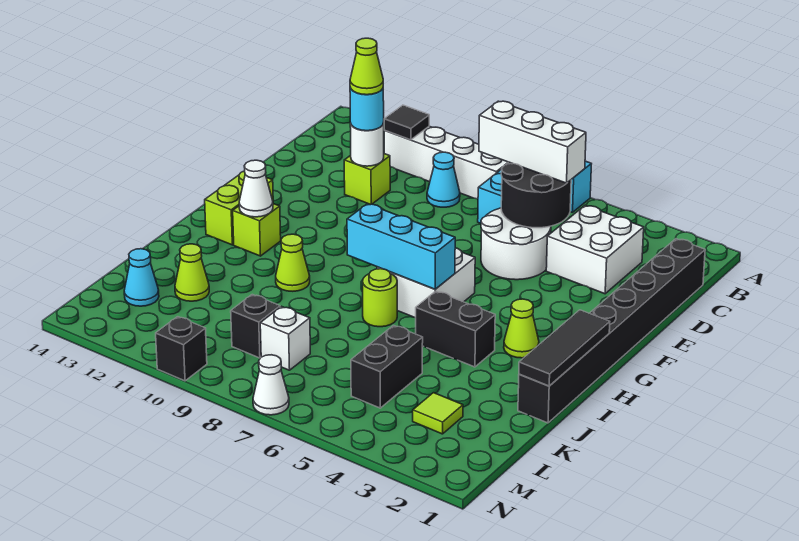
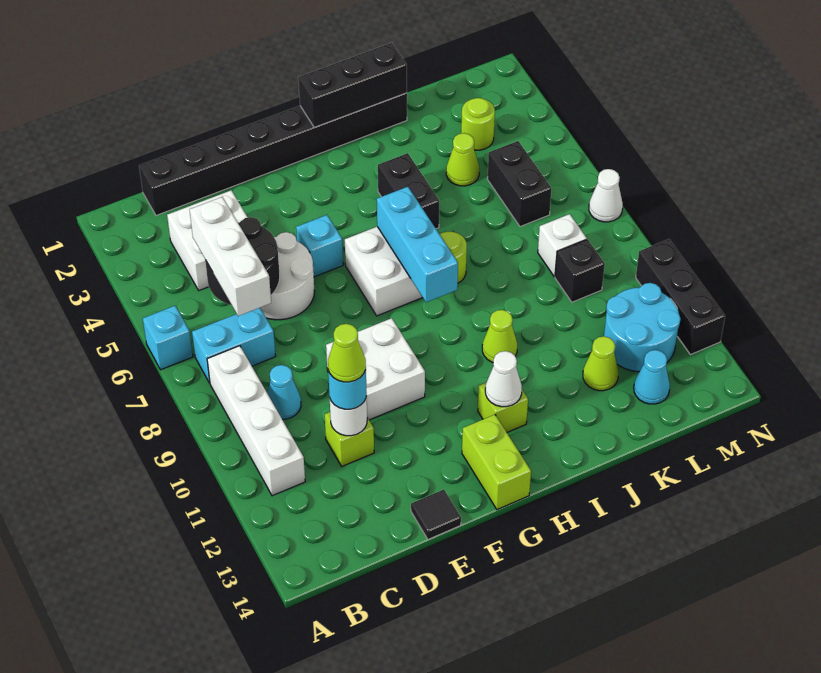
black tile B11 level 2 -> black tile E14 level 1
none -> white brick E9:F10 level 1
none -> cyan brick F5 level 1
lime brick G13:H13 level 1 -> lime brick G13:G14 level 1
black tile H1:J1 level 2 -> black brick H1:J1 level 2
lime cone H3 level 1 -> lime cone K4 level 1
black brick K5:L5 level 1 -> black brick L5:L6 level 1
lime tile L3 level 1 -> lime round brick L3 level 1
none -> cyan round brick L11:M12 level 1
black brick N10 level 1 -> black brick N10:N12 level 1

